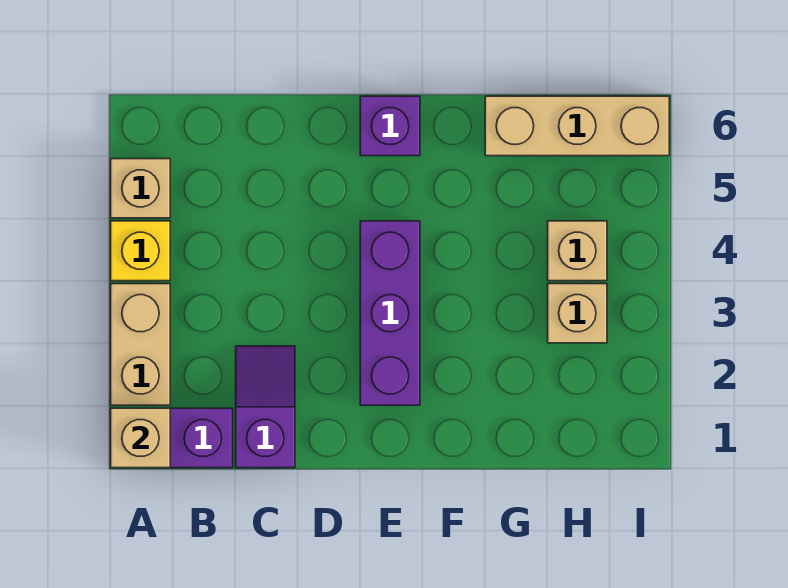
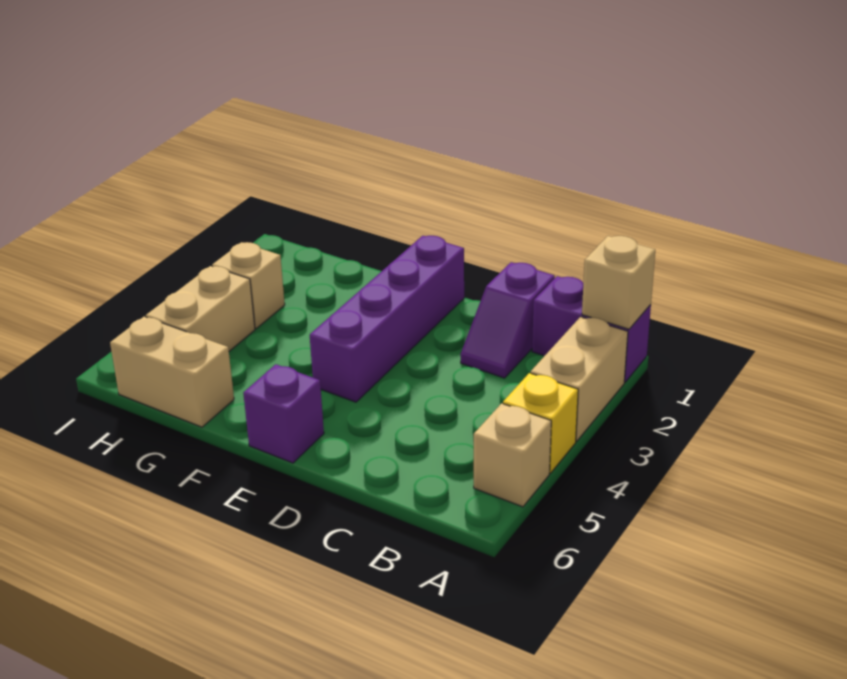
purple brick E2:E4 level 1 -> purple brick E1:E4 level 1
tan brick G6:I6 level 1 -> tan brick G6:H6 level 1
tan brick H4 level 1 -> tan brick H4:H5 level 1

